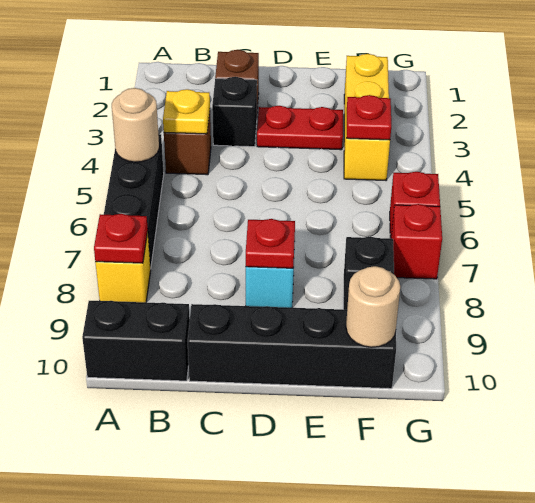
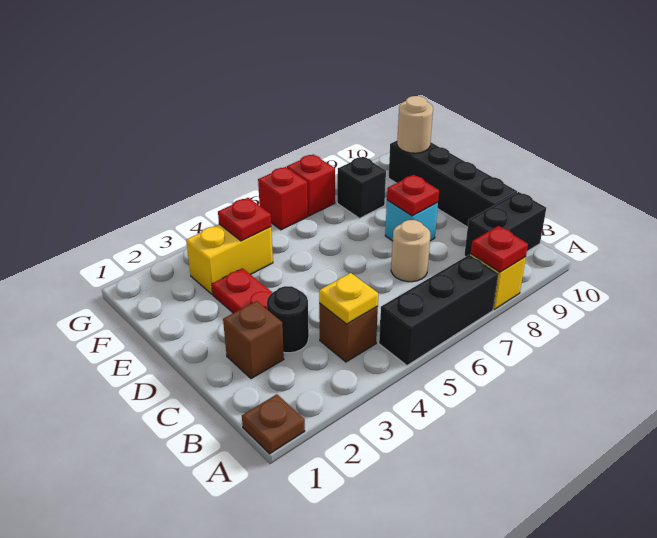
none -> brown plate A1 level 1
tan round brick A5 level 2 -> tan round brick C7 level 1
black brick A10:B10 level 1 -> black brick B9:B10 level 1
black brick C3 level 1 -> black round brick C3 level 1
yellow brick F2:F4 level 1 -> yellow brick F3:F4 level 1

